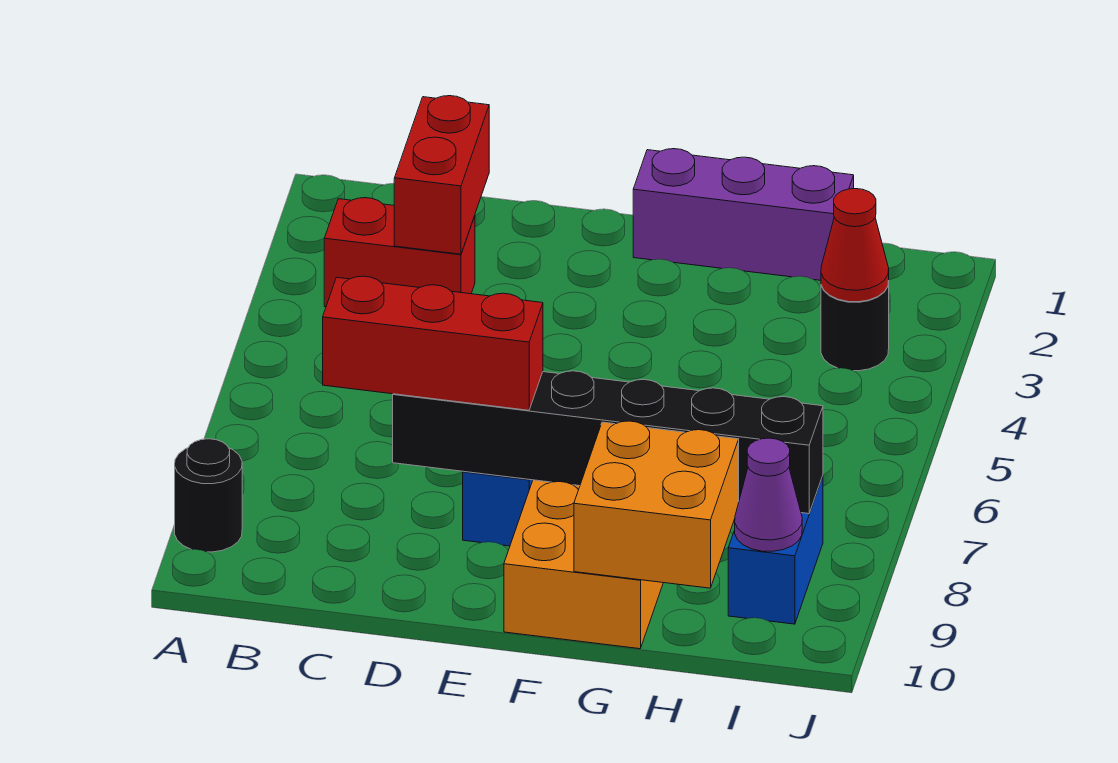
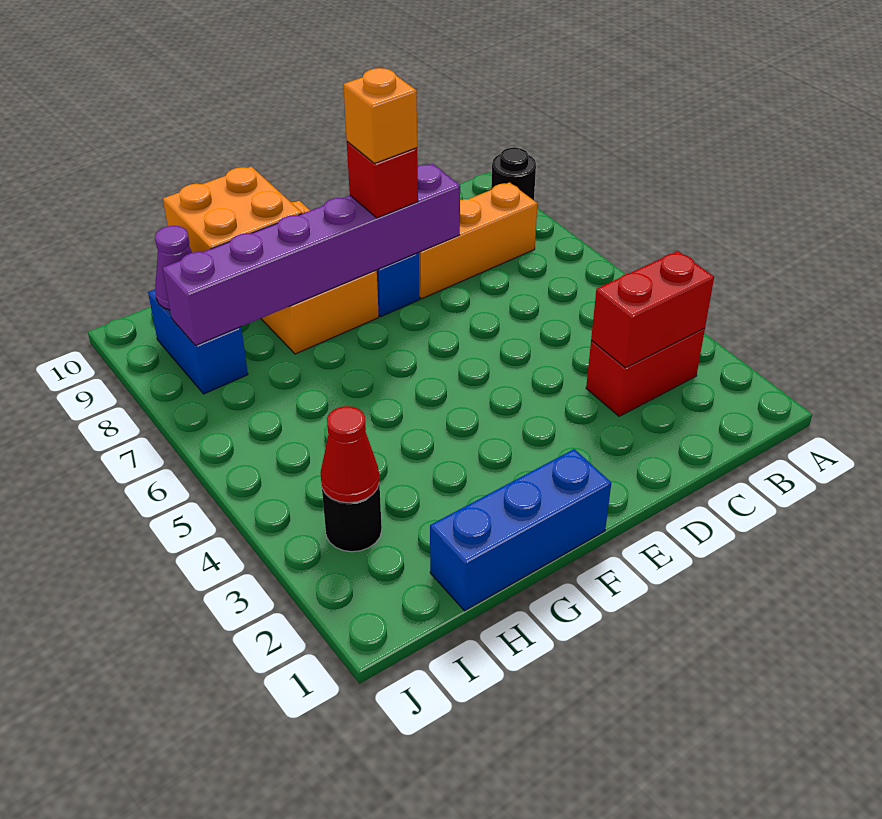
none -> orange brick B8:D8 level 1
red brick C2:C3 level 2 -> red brick B3:C3 level 2
red brick C8:E8 level 3 -> red brick E8 level 3
black brick D8:I8 level 2 -> purple brick D8:I8 level 2
none -> orange brick E8 level 4
purple brick F1:H1 level 1 -> blue brick F1:H1 level 1

